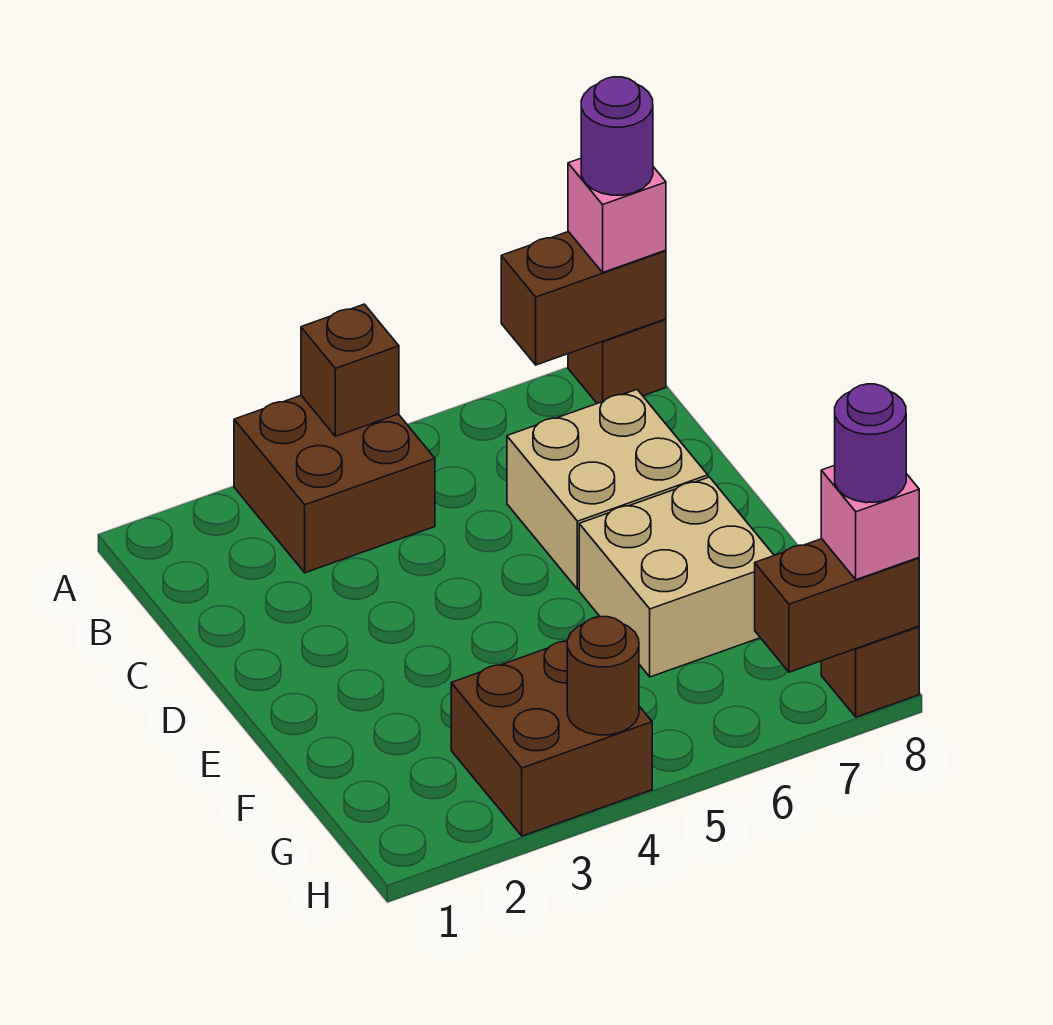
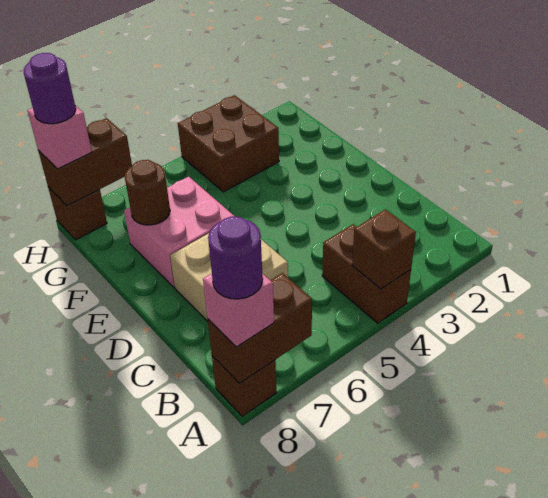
brown brick A3:B4 level 1 -> brown brick A4:B4 level 1
tan brick E6:F7 level 1 -> pink brick E6:F7 level 1
brown round brick H4 level 2 -> brown round brick F7 level 2

